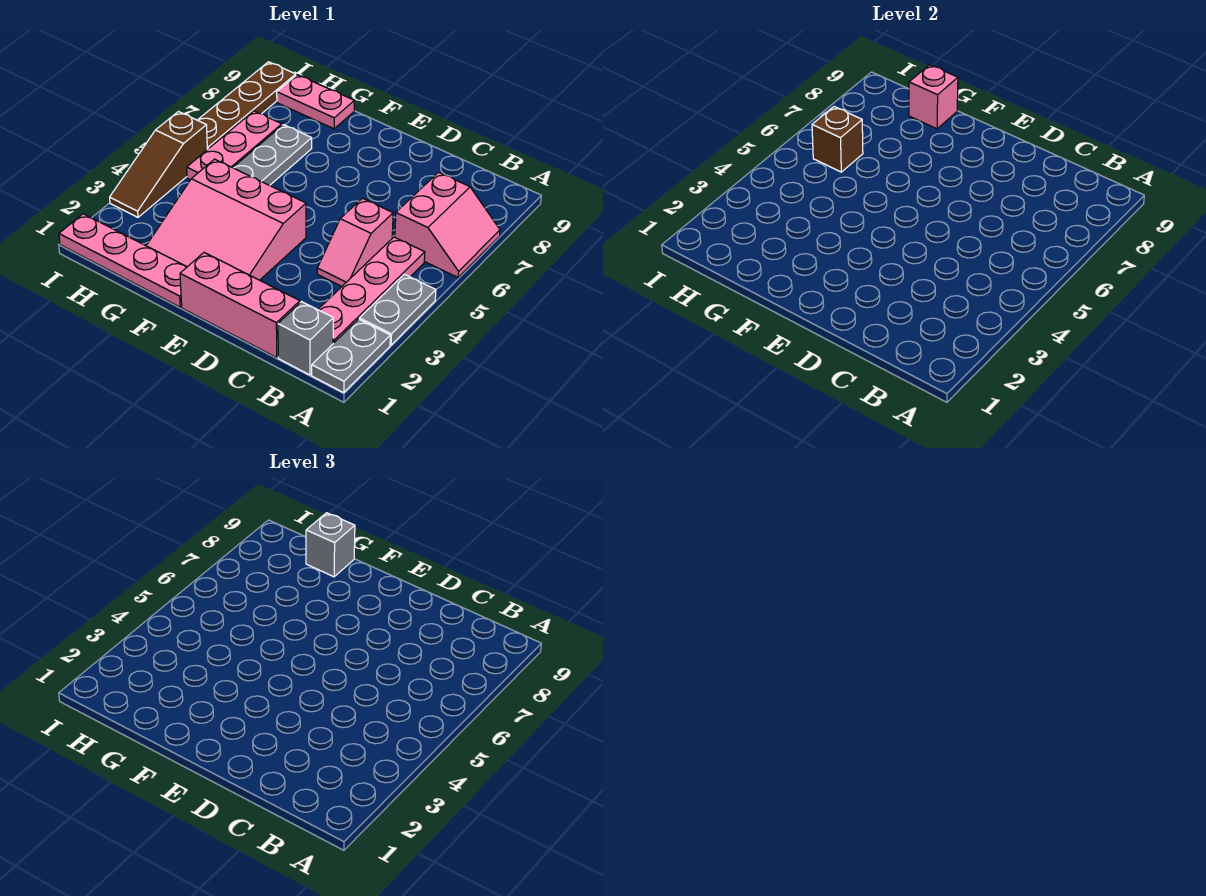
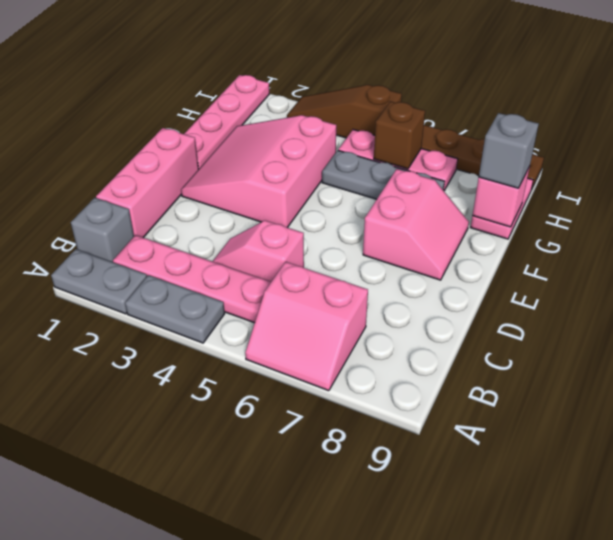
none -> pink slope E7:F8 level 1 top 7

